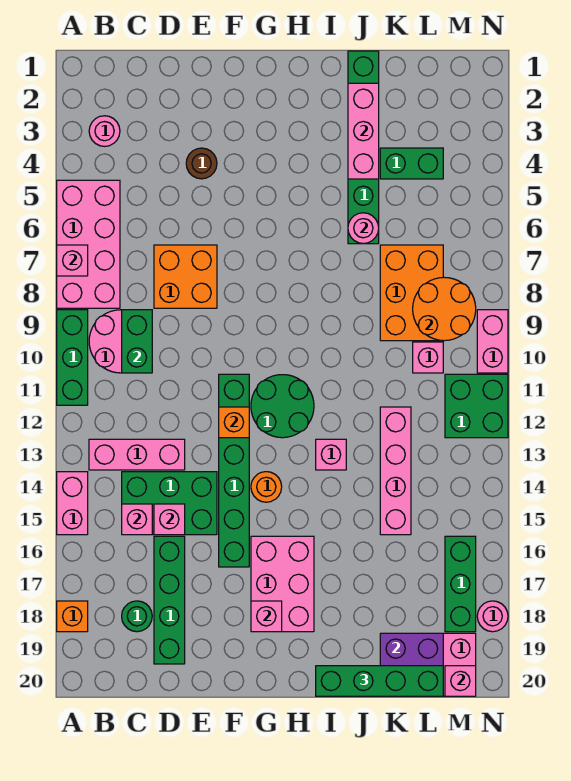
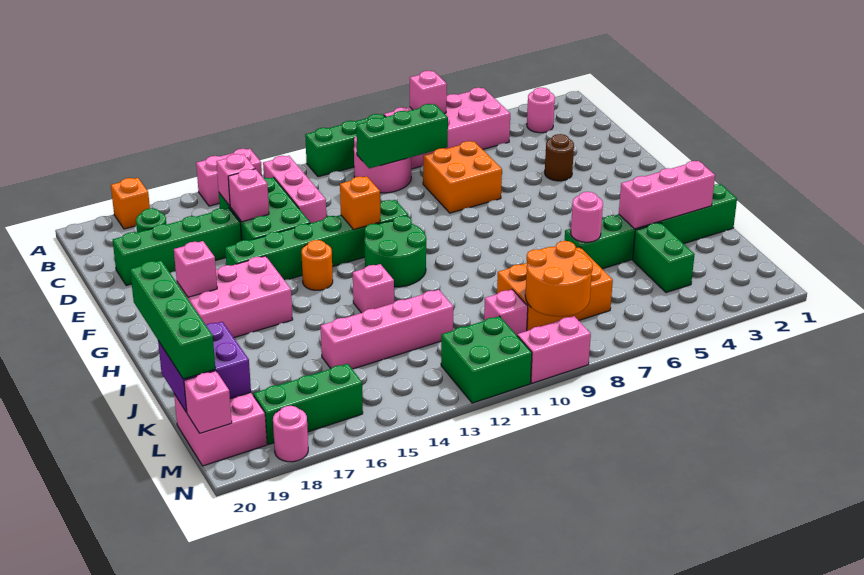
green brick C9:C10 level 2 -> green brick C8:C10 level 2

